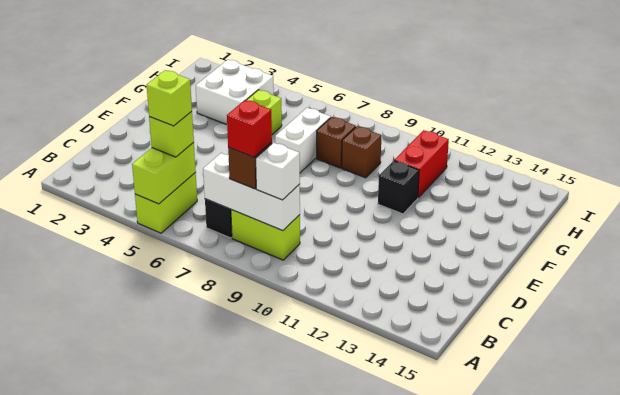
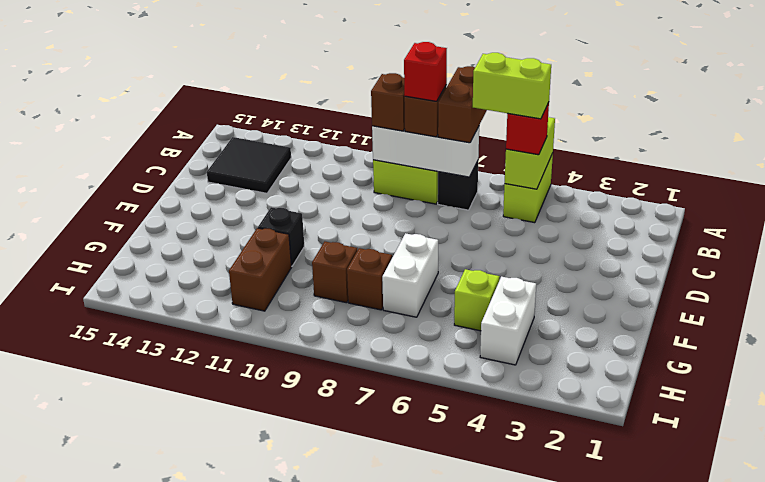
none -> brown brick A7:B7 level 3
lime brick B5 level 3 -> red brick B5 level 3
lime brick B5 level 4 -> lime brick B5:B6 level 4
white brick B9 level 3 -> brown brick B9 level 3
none -> black tile B13:C14 level 1
white brick G3:H4 level 1 -> white brick G4:H4 level 1
red brick G11:H11 level 1 -> brown brick G11:H11 level 1

